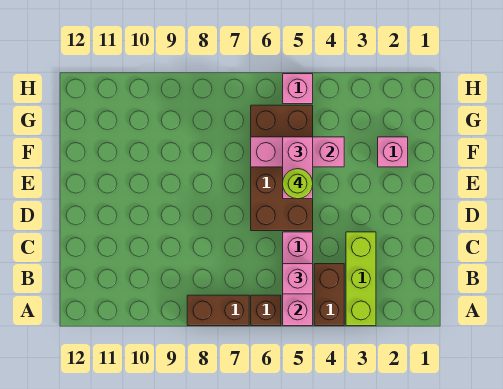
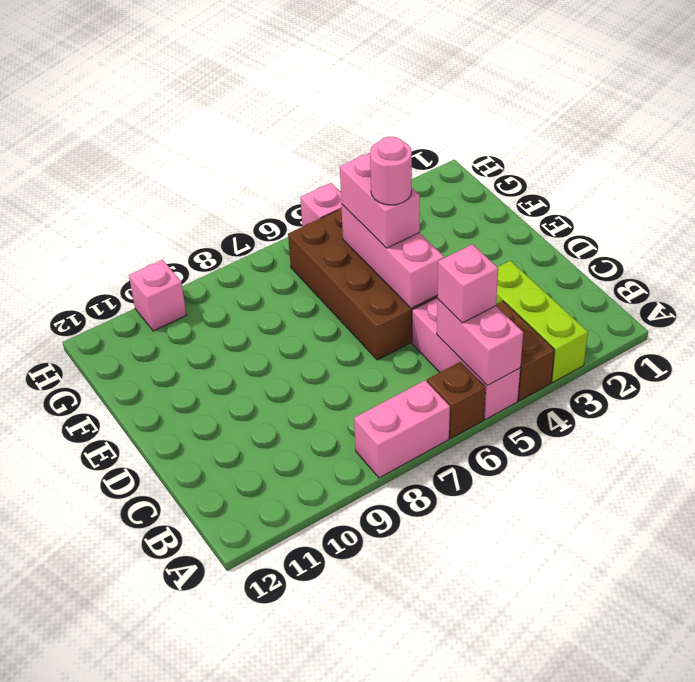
brown brick A7:A8 level 1 -> pink brick A7:A8 level 1
lime round brick E5 level 4 -> pink round brick E5 level 4
pink brick F2 level 1 -> pink brick H10 level 1
pink brick F4:F6 level 2 -> pink brick D5:F5 level 2

